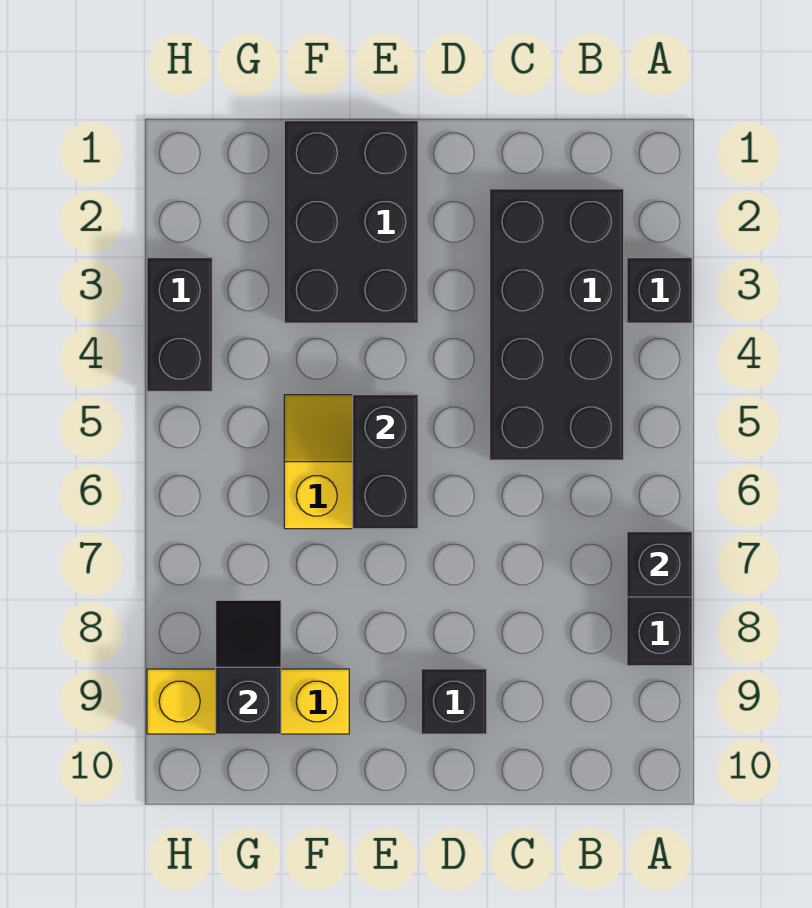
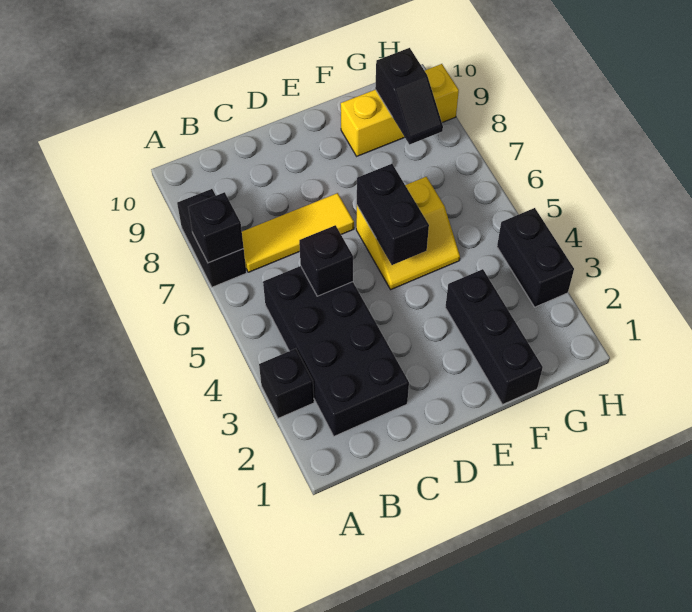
none -> yellow tile B7:D7 level 1
black brick D9 level 1 -> black brick C5 level 2
black brick E1:F3 level 1 -> black brick F1:F3 level 1

